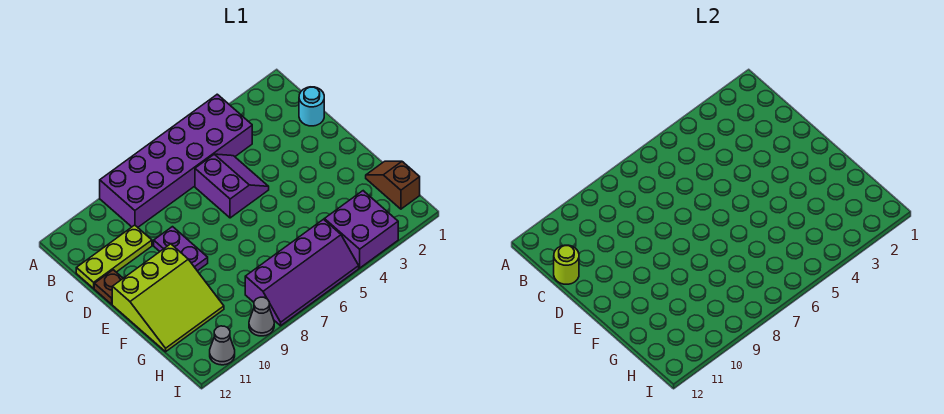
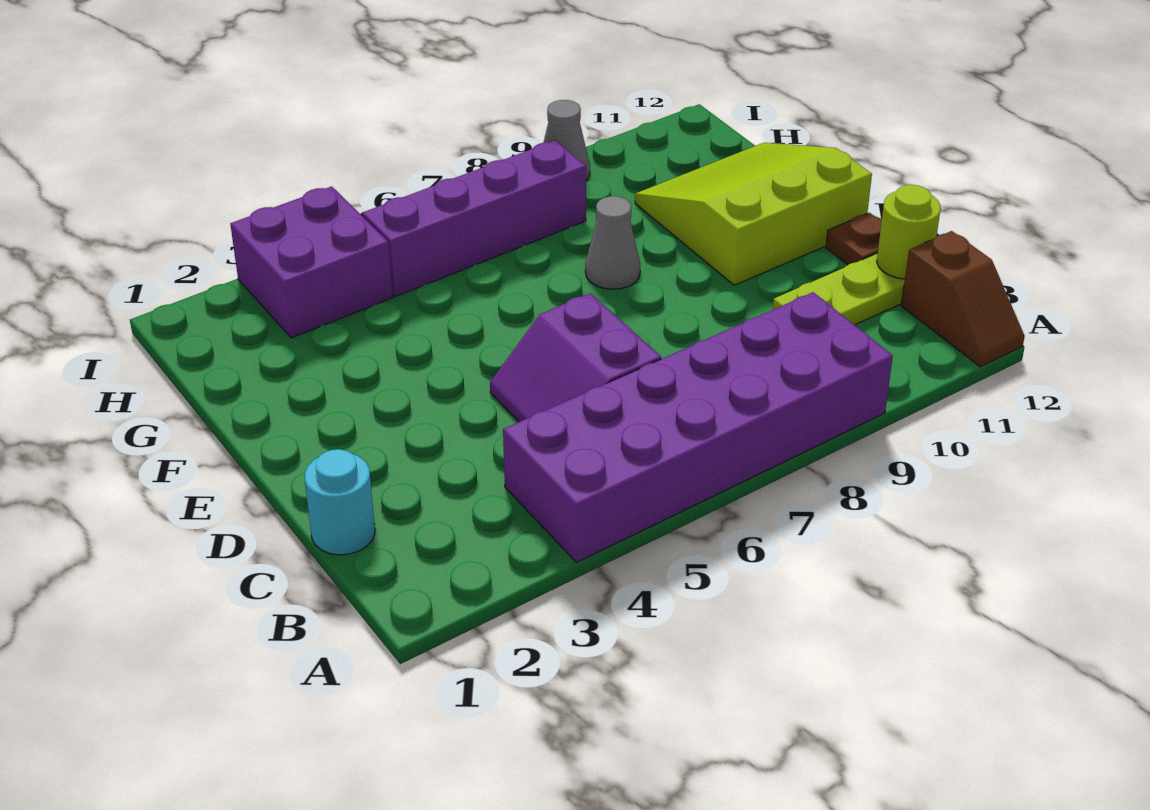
purple plate D9:E9 level 1 -> none
brown slope G1:H1 level 1 top H -> brown slope A12:B12 level 1 top B
grey cone I11 level 1 -> grey cone F8 level 1

